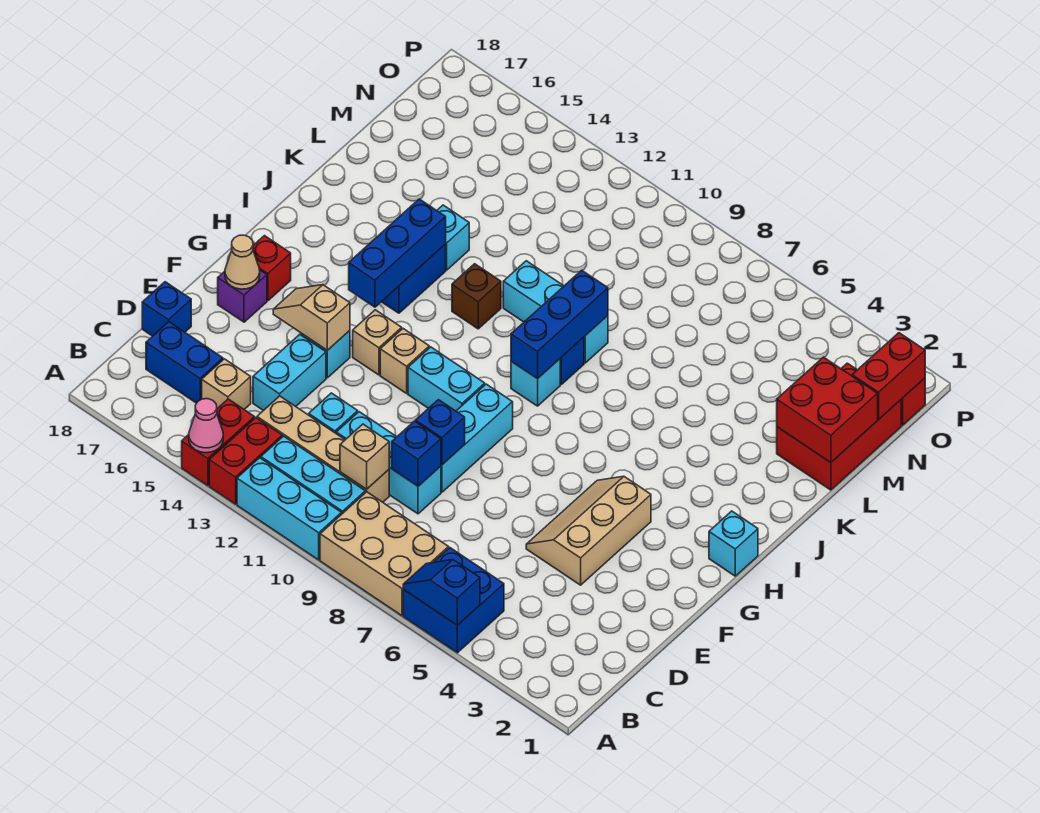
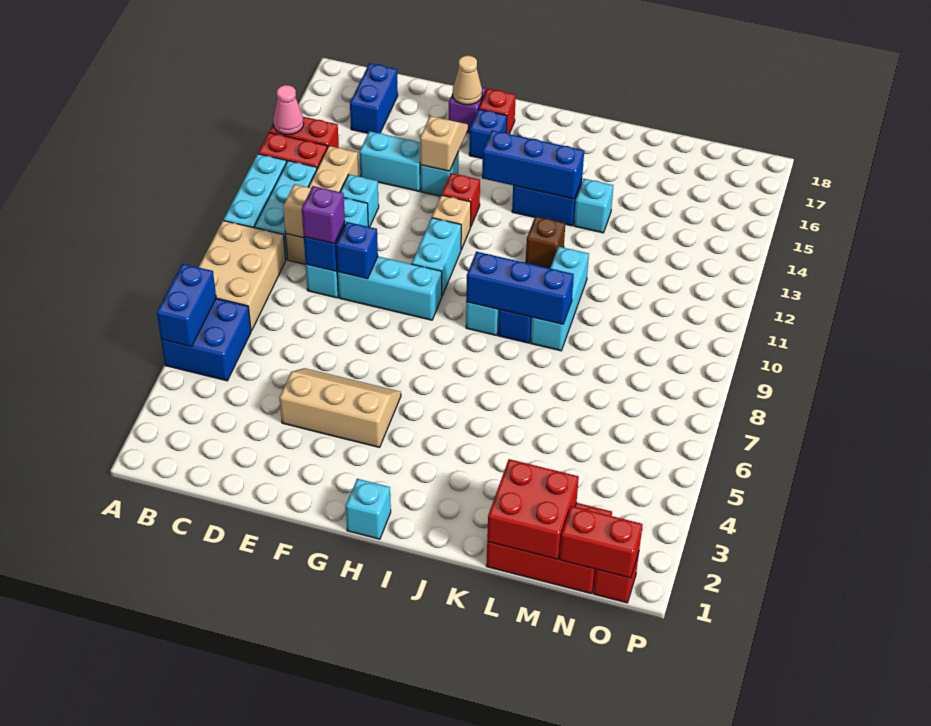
blue slope A5:A6 level 2 top 5 -> blue brick A5:A6 level 2
tan brick C15 level 1 -> none
none -> purple brick D9 level 3
blue brick D18 level 1 -> blue brick G16 level 1
tan brick G13 level 1 -> red brick G13 level 1

